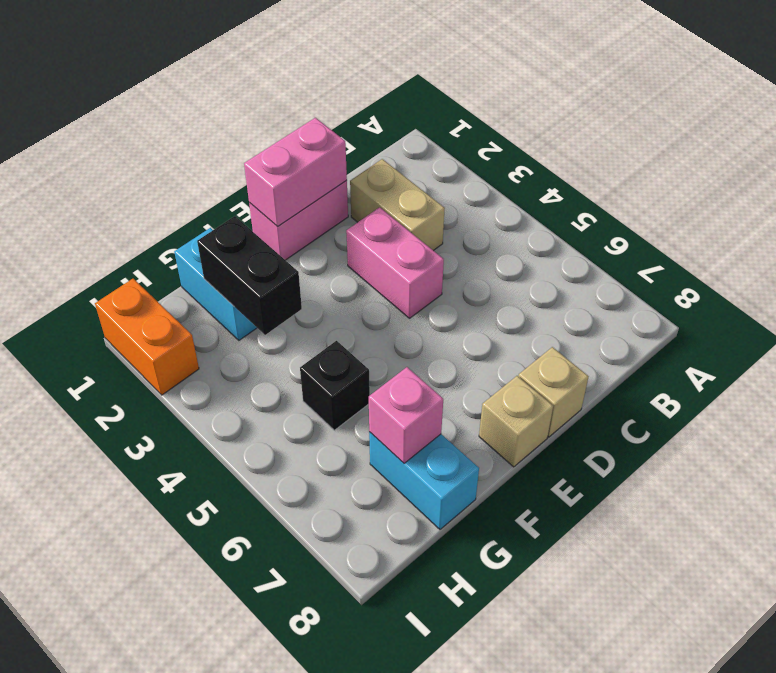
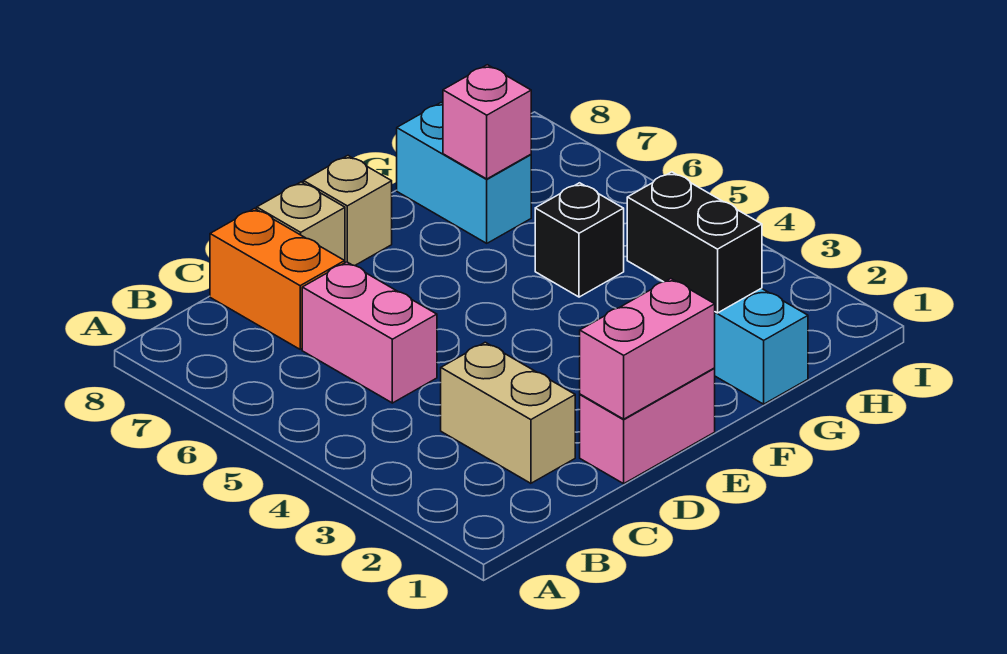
pink brick D3:D4 level 1 -> pink brick C5:C6 level 1
orange brick I1:I2 level 1 -> orange brick C7:C8 level 1

